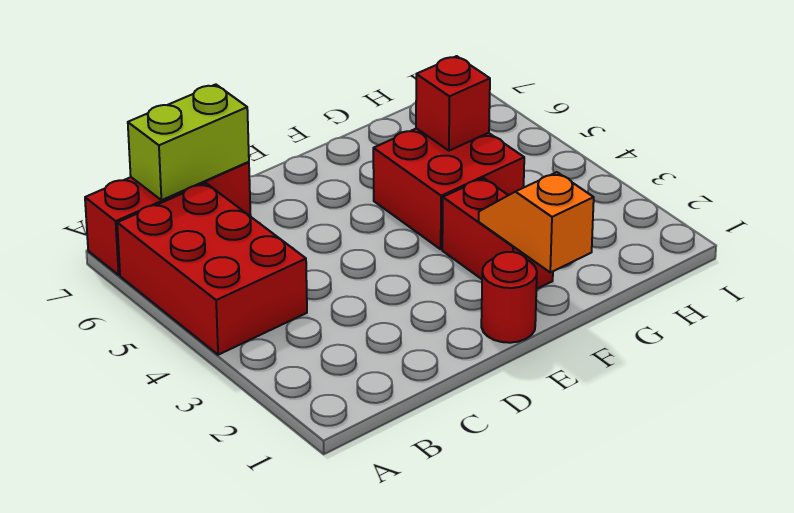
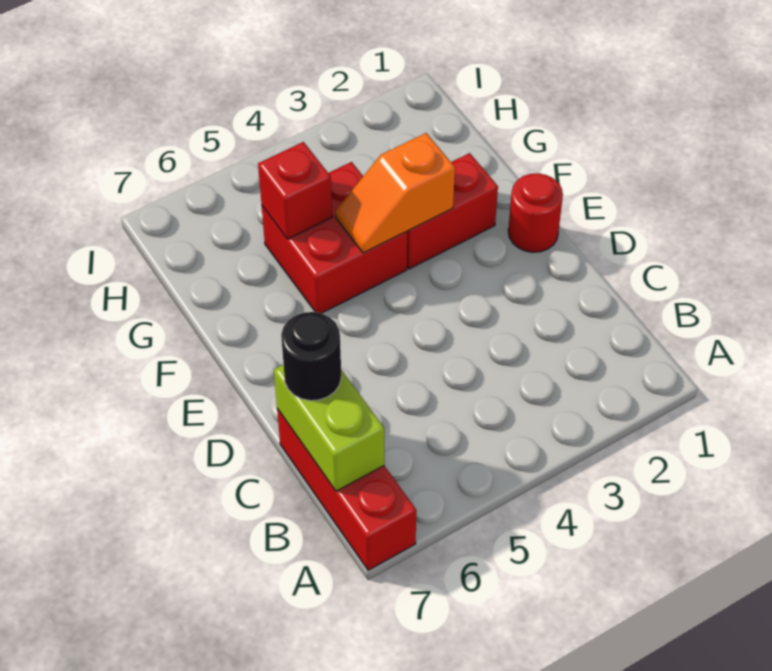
red brick A4:B6 level 1 -> none
none -> black round brick C7 level 3
orange slope F1:F2 level 2 top 1 -> orange slope F3:F4 level 2 top 3

